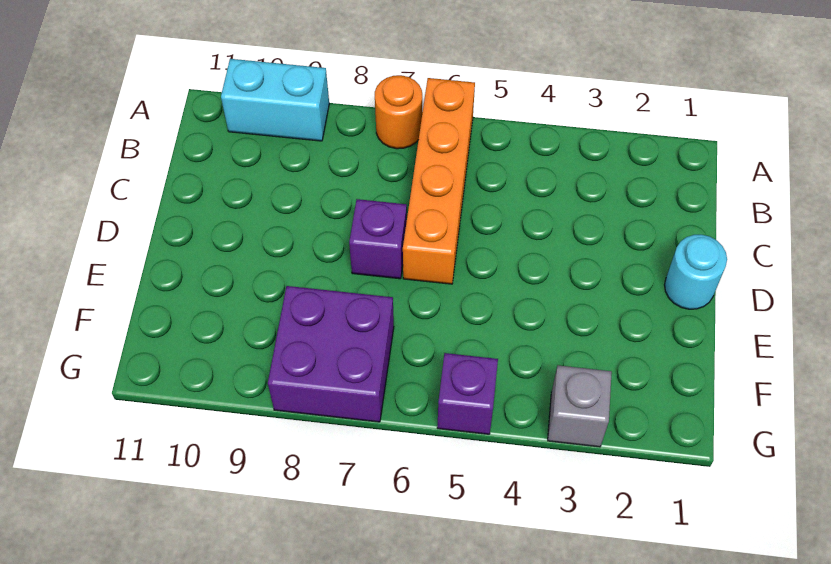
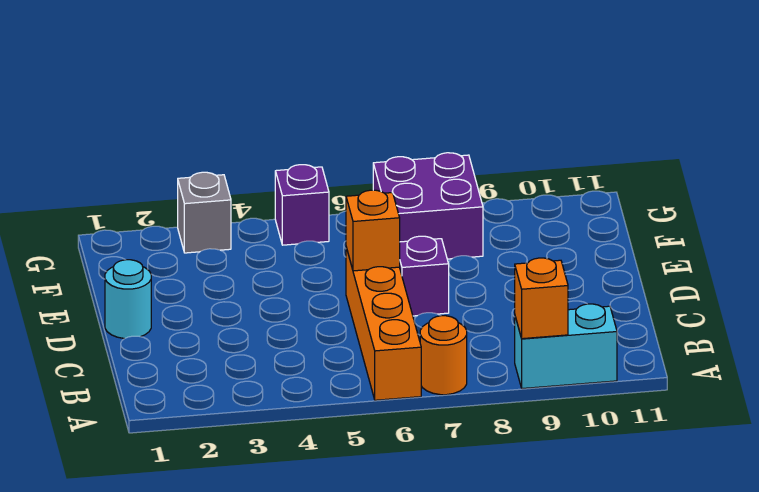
none -> orange brick A9 level 2
none -> orange brick D6 level 2

